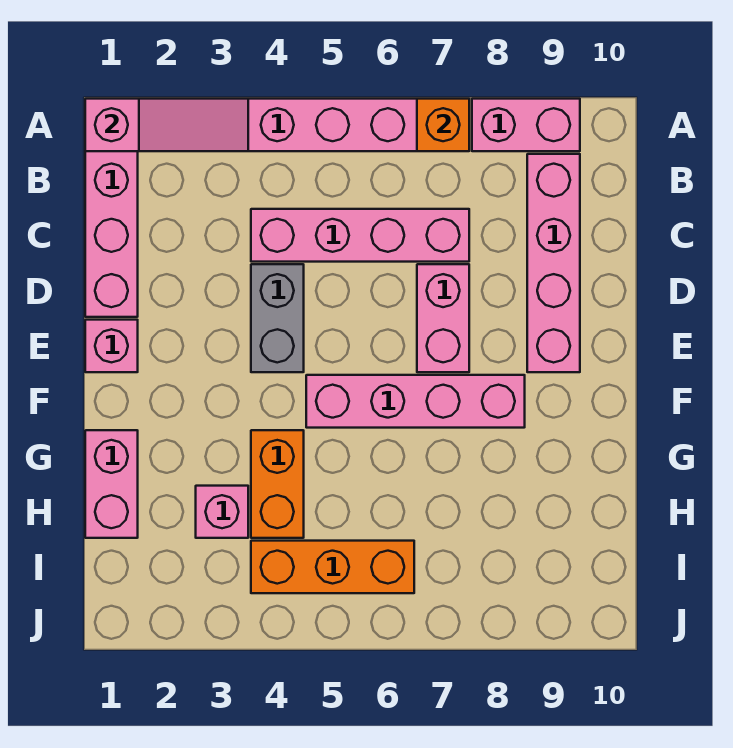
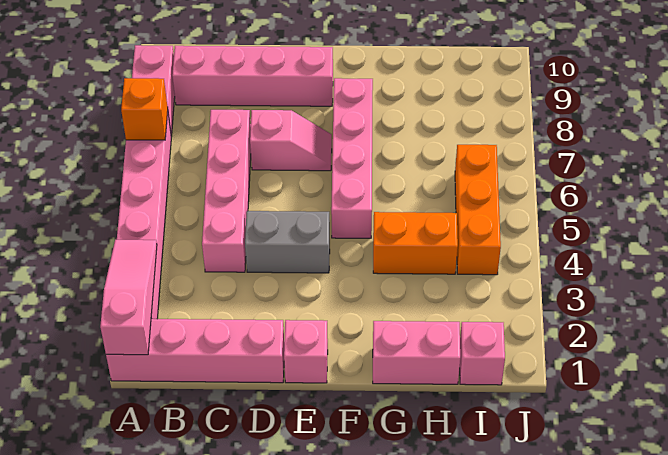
pink brick D7:E7 level 1 -> pink slope D7:E7 level 1 top D
pink brick H3 level 1 -> pink brick I1 level 1

